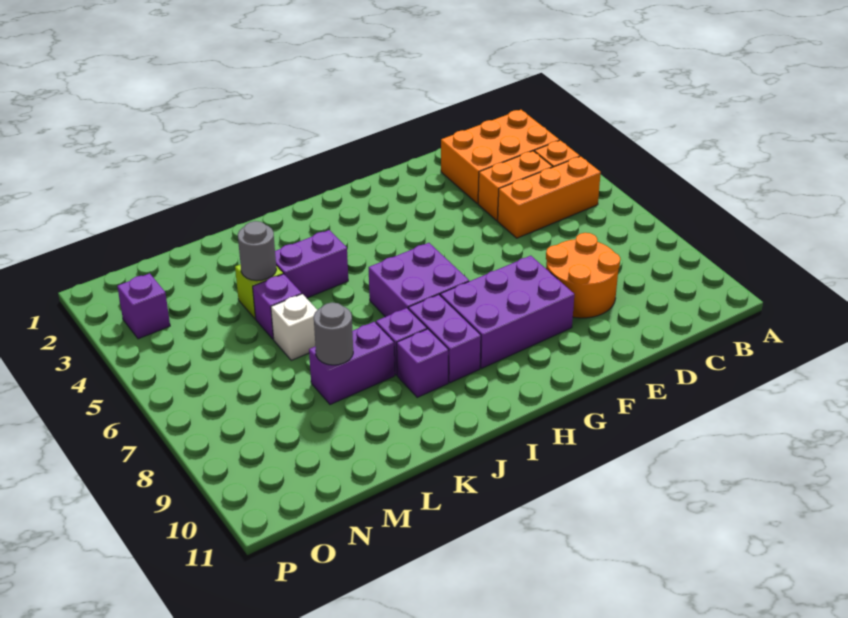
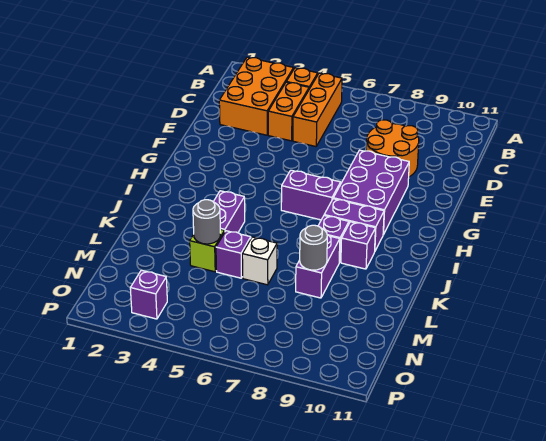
purple brick H6:I7 level 1 -> purple brick H6:H7 level 1

